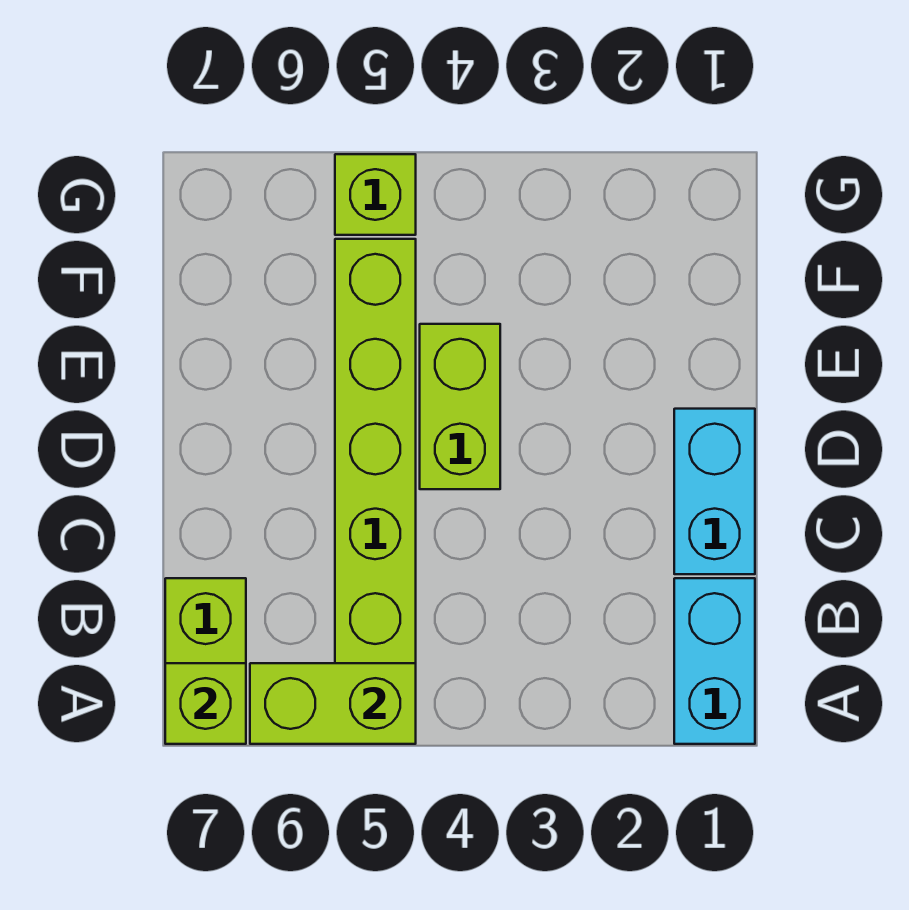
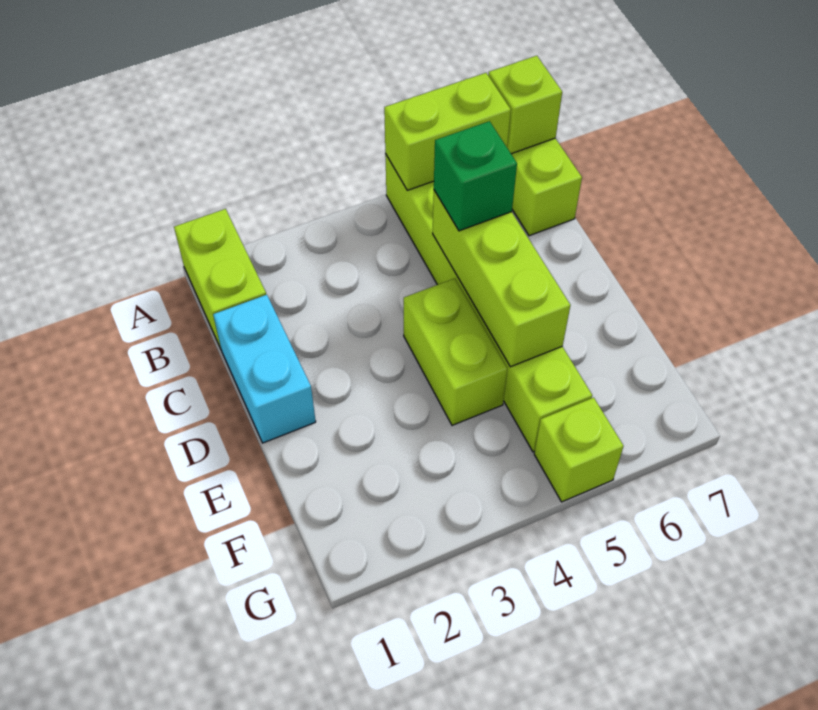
cyan brick A1:B1 level 1 -> lime brick A1:B1 level 1
none -> lime brick C5:E5 level 2
none -> green brick C5 level 3

